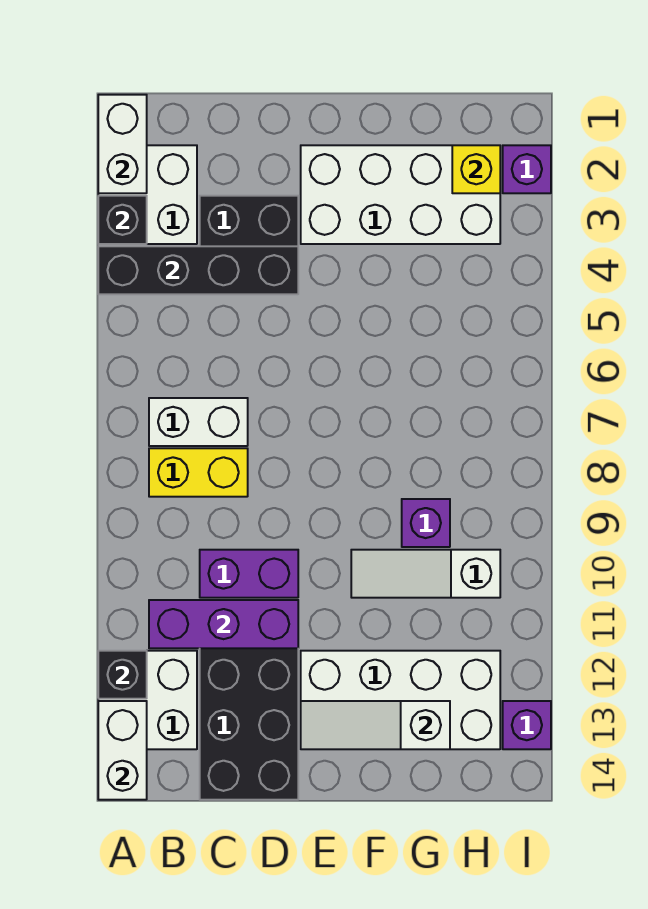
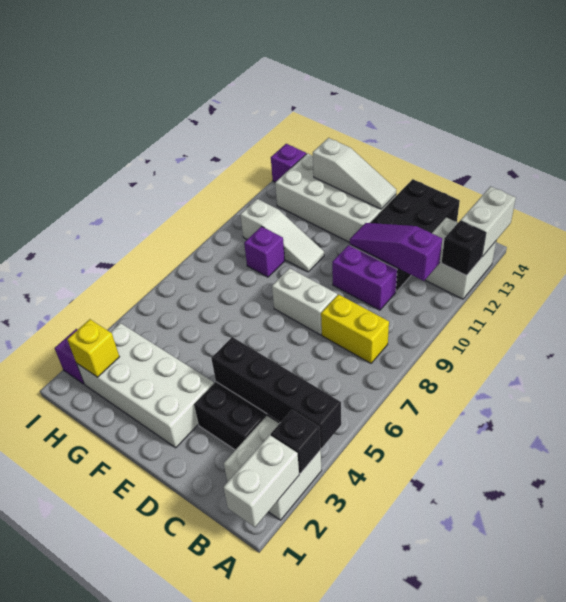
white brick B7:C7 level 1 -> white brick D8:E8 level 1
purple brick B11:D11 level 2 -> purple slope B11:D11 level 2 top B

